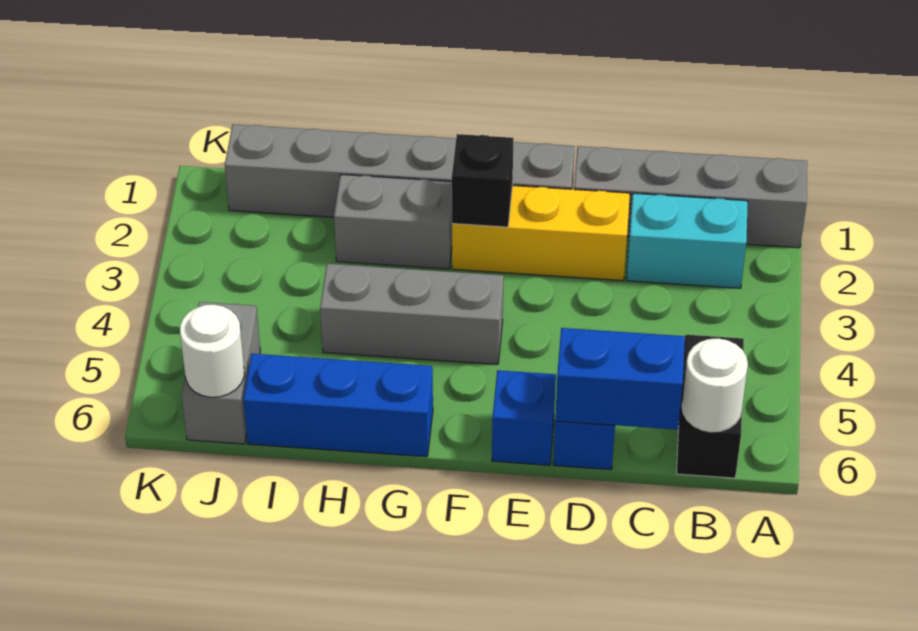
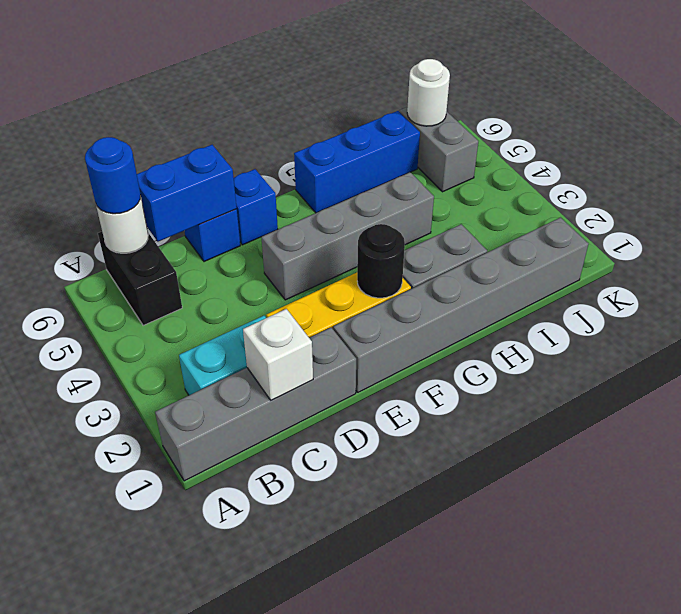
none -> blue round brick B6 level 3
none -> white brick C1 level 2
black brick F2 level 2 -> black round brick F2 level 2
grey brick F4:H4 level 1 -> grey brick E4:H4 level 1

